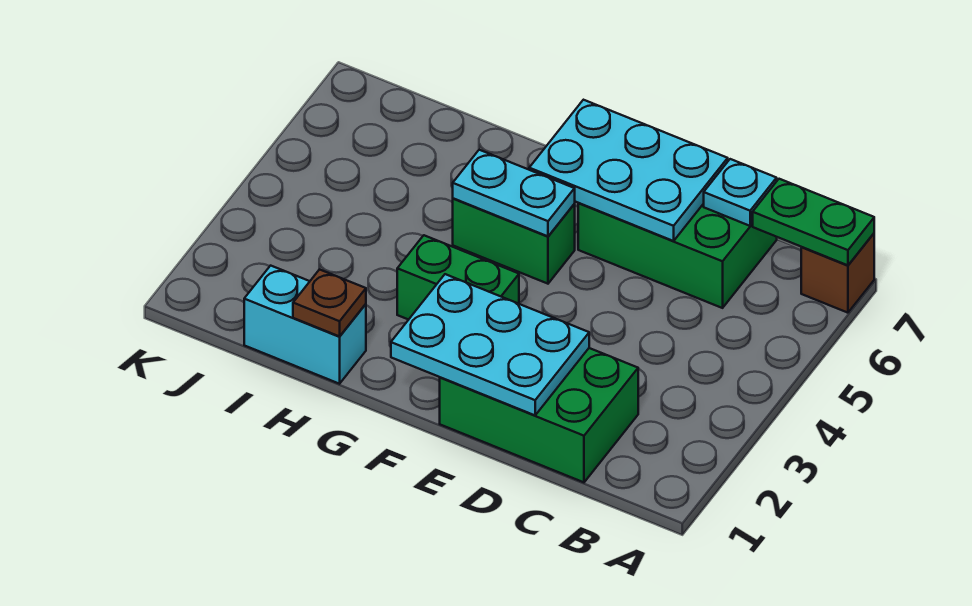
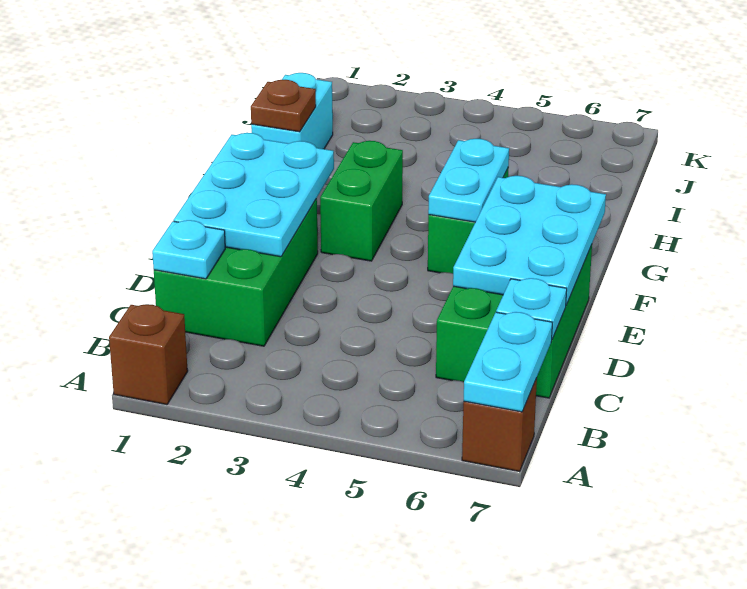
none -> brown brick A1 level 1
green plate A7:B7 level 2 -> cyan plate A7:B7 level 2
none -> cyan plate C1 level 2

